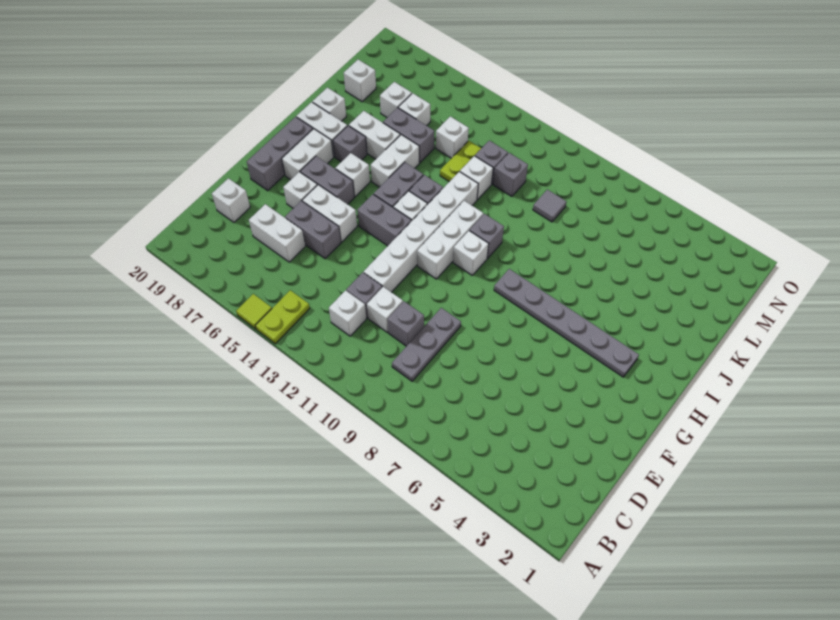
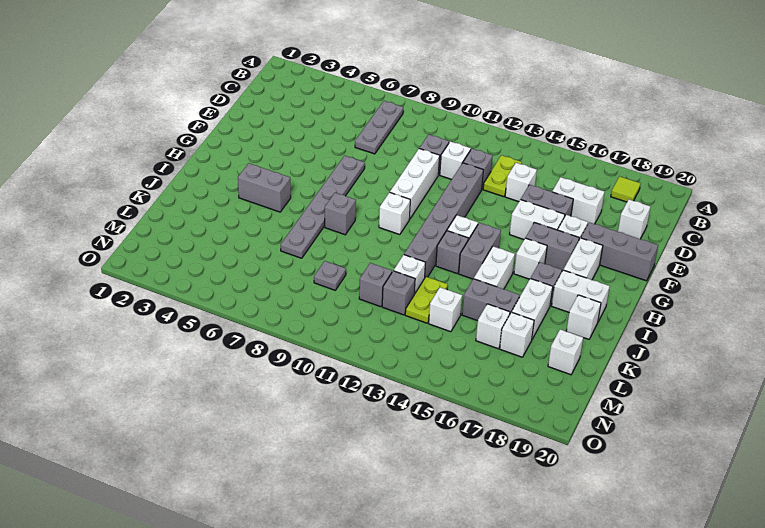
lime plate A14:B14 level 1 -> lime plate C13:D13 level 1
lime tile A15 level 1 -> lime tile B18 level 1
grey plate C9:E9 level 1 -> grey plate B7:D7 level 1
white brick C12 level 1 -> white brick D14 level 1
white brick E12:J12 level 1 -> grey brick E12:J12 level 1
grey brick F19:H19 level 1 -> grey brick F18:F20 level 1
white brick G11:I11 level 1 -> white brick E10:G10 level 1
grey brick G13:G14 level 1 -> grey brick I4:I5 level 1
grey plate H3:H8 level 1 -> grey plate F7:K7 level 1
grey brick I10 level 1 -> grey brick I8 level 1
white brick J16:J17 level 1 -> white brick J17:K17 level 1
grey tile L9 level 1 -> grey plate L9 level 1

